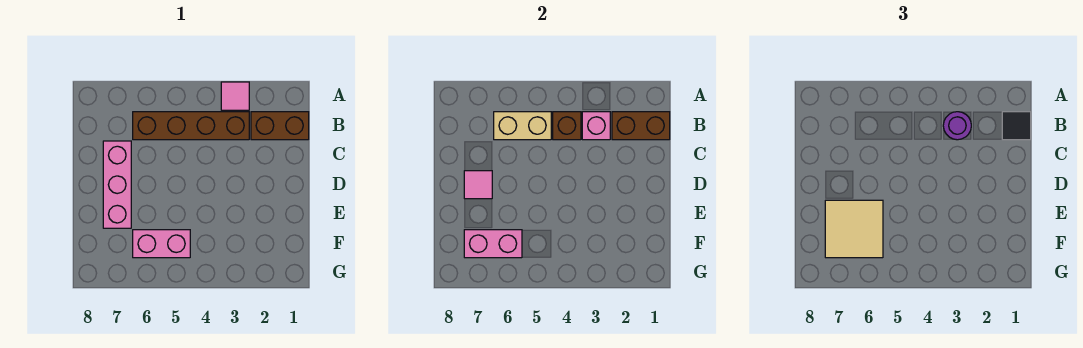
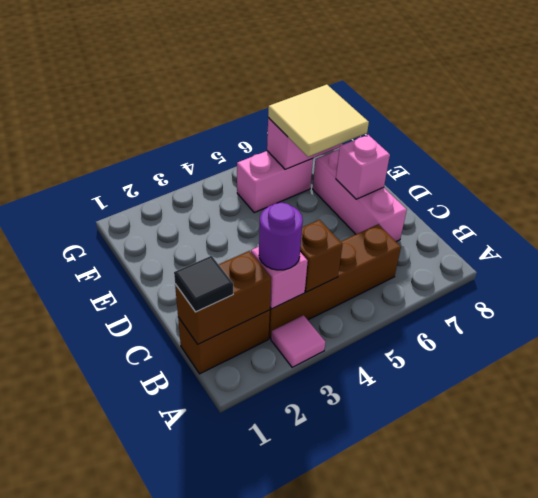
tan brick B5:B6 level 2 -> none
pink tile D7 level 2 -> pink brick D7 level 2

